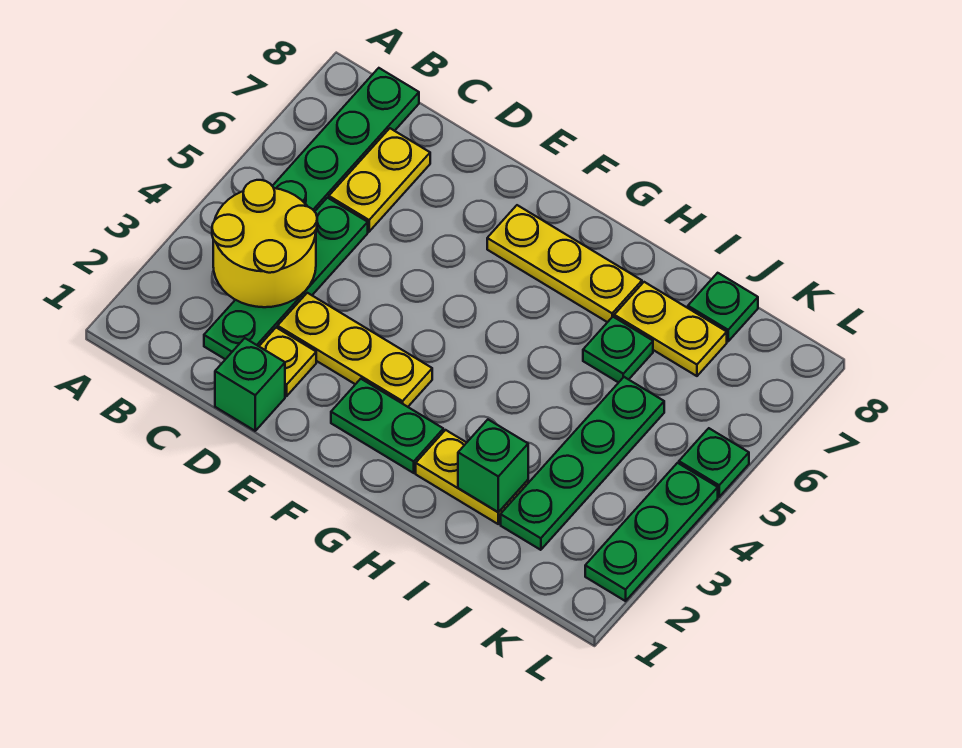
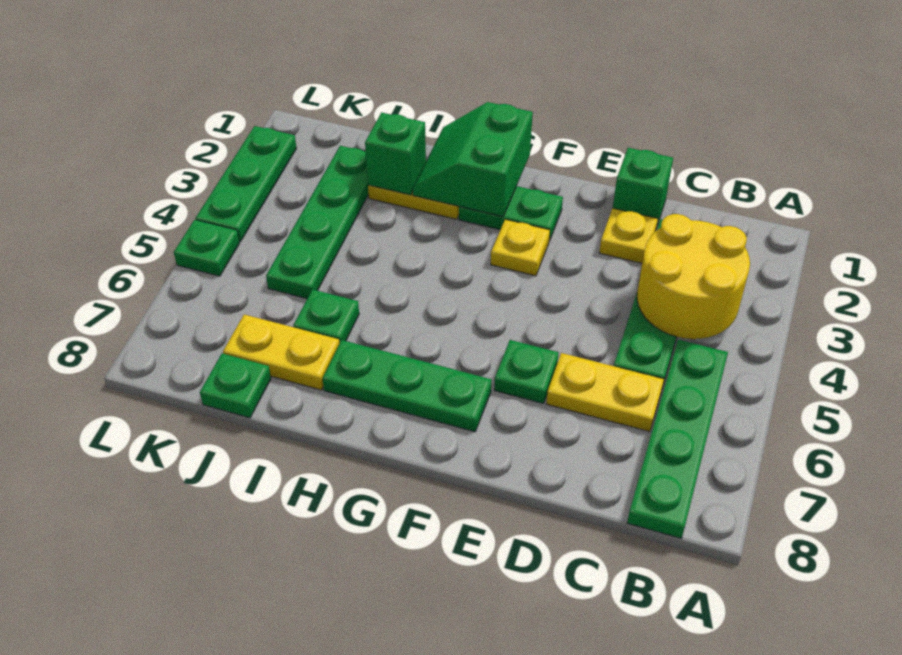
yellow plate C6:C7 level 1 -> yellow plate C6:D6 level 1
yellow plate D3:F3 level 1 -> yellow plate F3 level 1
none -> green plate E6 level 1
yellow plate F7:H7 level 1 -> green plate F7:H7 level 1
none -> green slope G1:H2 level 2 top G

